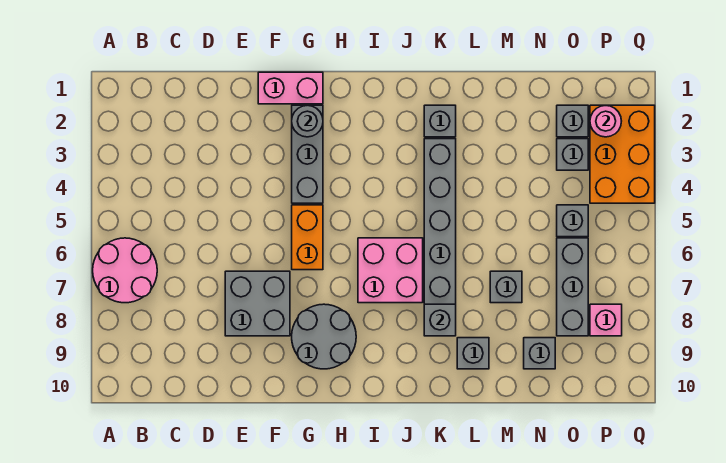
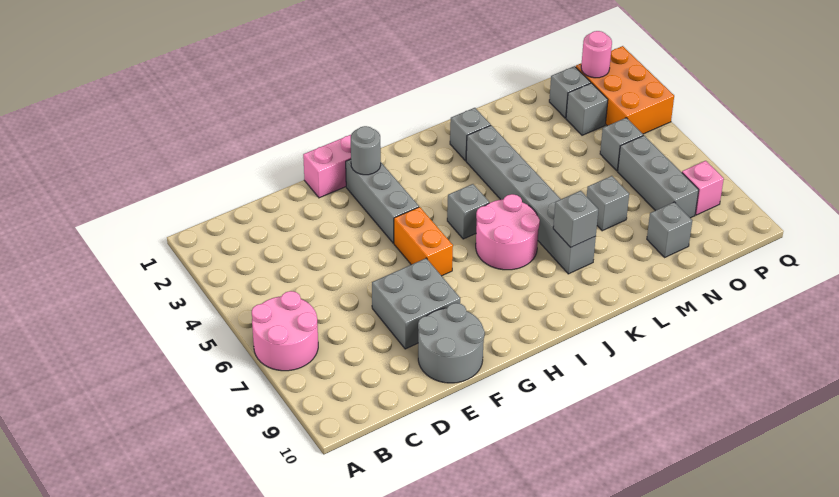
grey round brick G8:H9 level 1 -> grey round brick E9:F10 level 1
pink brick I6:J7 level 1 -> pink round brick I6:J7 level 1
grey brick L9 level 1 -> grey brick I5 level 1

